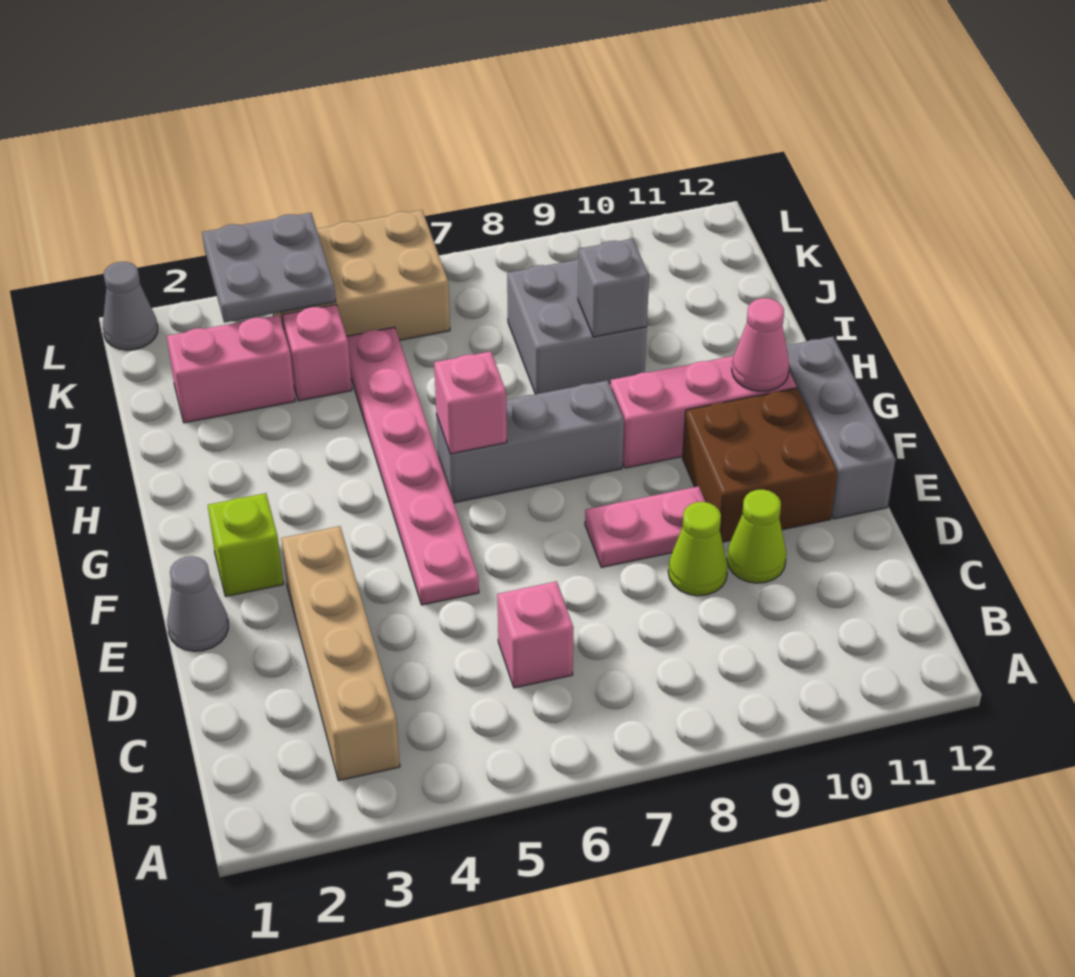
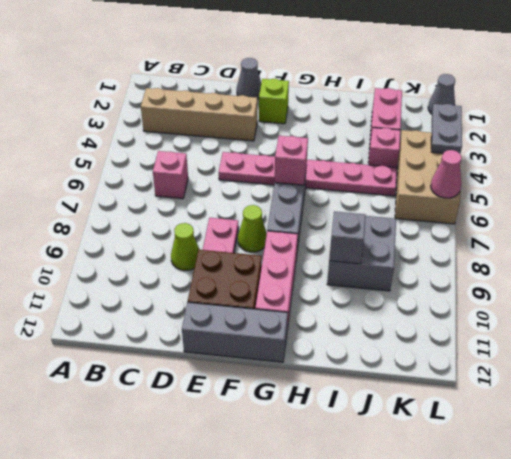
lime cone D10 level 1 -> lime cone F8 level 1
pink cone G11 level 2 -> pink cone L6 level 2
grey plate K3:L4 level 2 -> grey plate L3:L4 level 2

